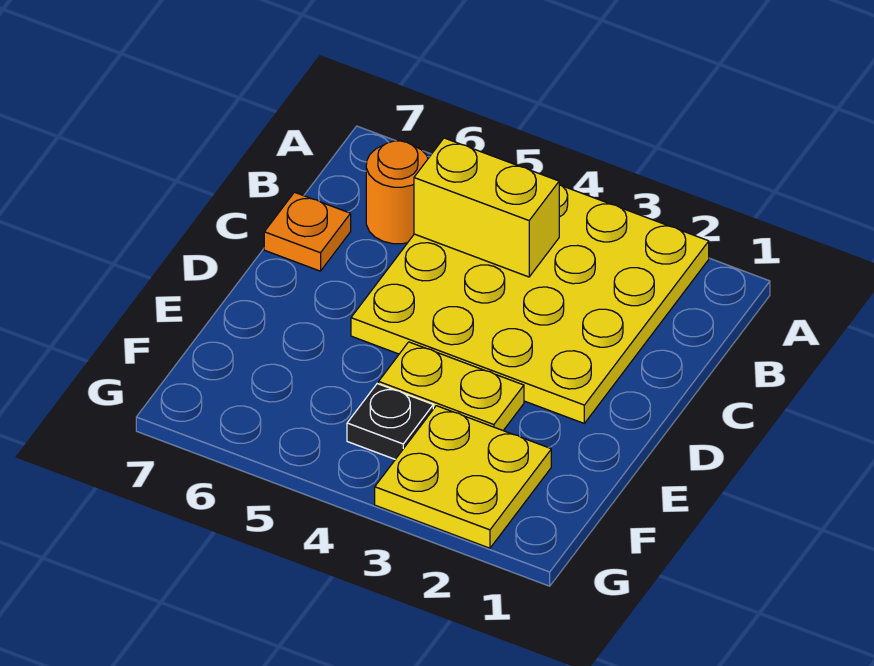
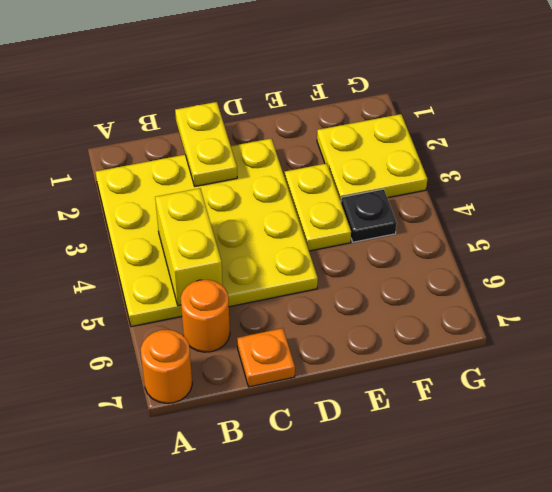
none -> orange round brick A7 level 1
none -> yellow plate C1:C2 level 2

